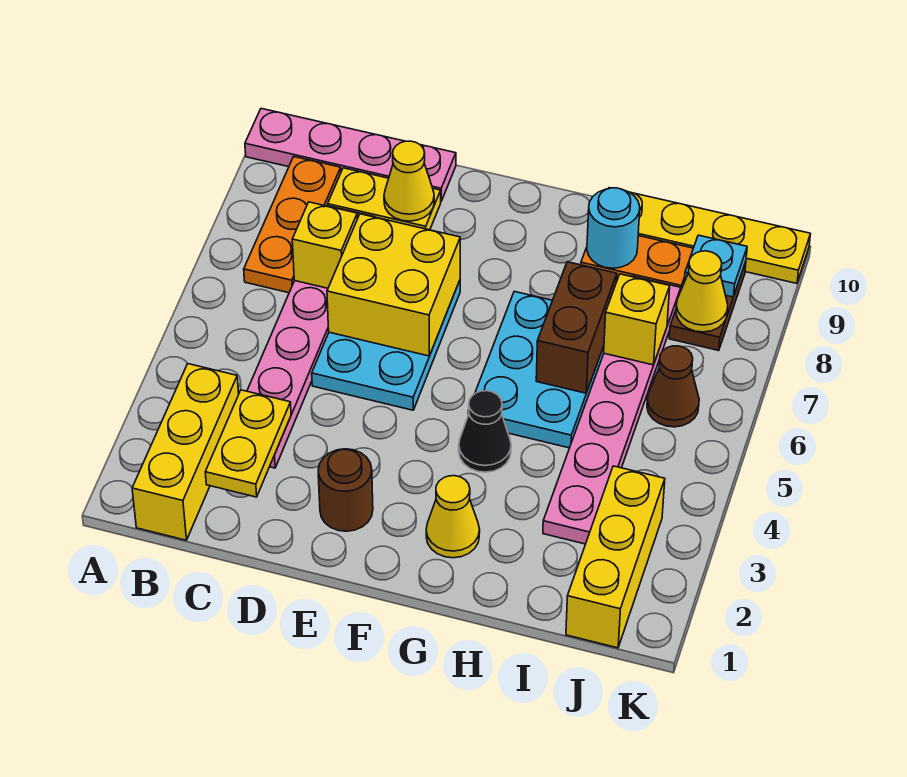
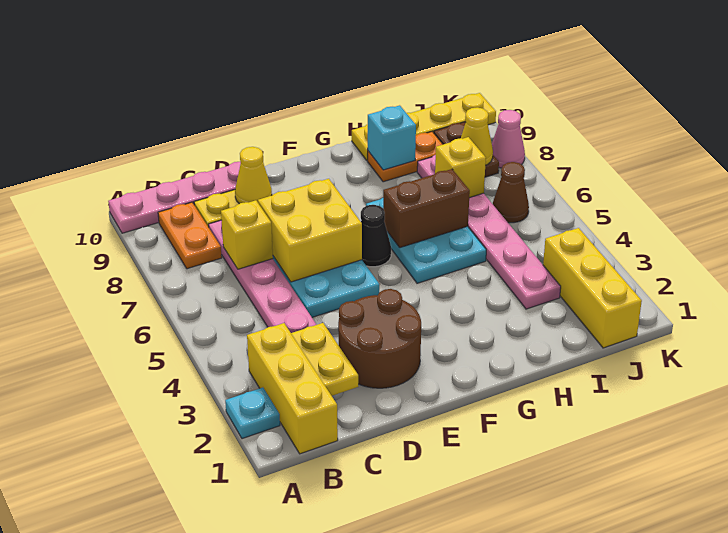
orange plate B7:B9 level 1 -> orange plate B8:B9 level 1
brown round brick E2 level 1 -> brown round brick D2:E3 level 1
yellow cone G2 level 1 -> none
black cone G4 level 1 -> black cone F6 level 1
brown brick H6:H7 level 2 -> brown brick G6:H6 level 2
cyan round brick H9 level 2 -> cyan brick H9 level 2
cyan plate J9 level 2 -> cyan plate A2 level 1
none -> pink cone K8 level 1

